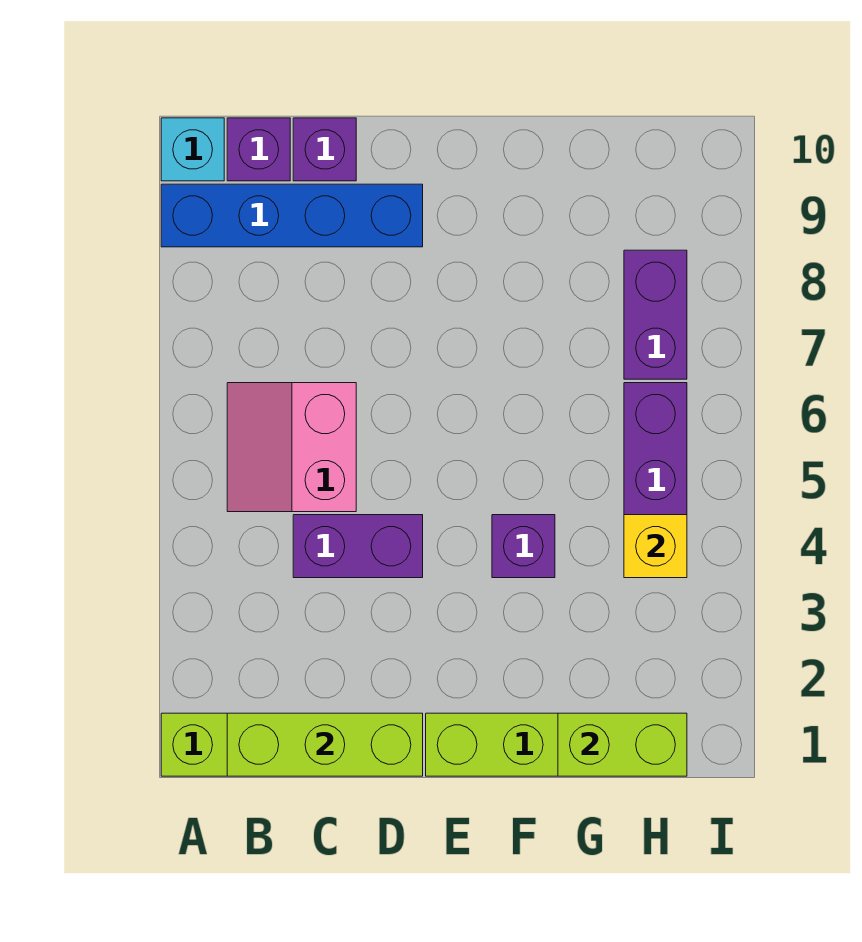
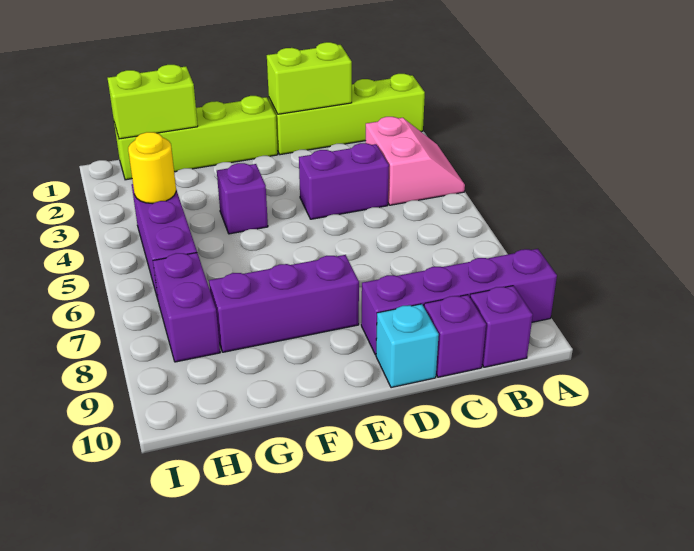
blue brick A9:D9 level 1 -> purple brick A9:D9 level 1
cyan brick A10 level 1 -> cyan brick D10 level 1
lime brick B1:D1 level 2 -> lime brick C1:D1 level 2
pink slope B5:C6 level 1 top C -> pink slope A3:B4 level 1 top B
none -> purple brick E8:G8 level 1
yellow brick H4 level 2 -> yellow round brick H4 level 2

